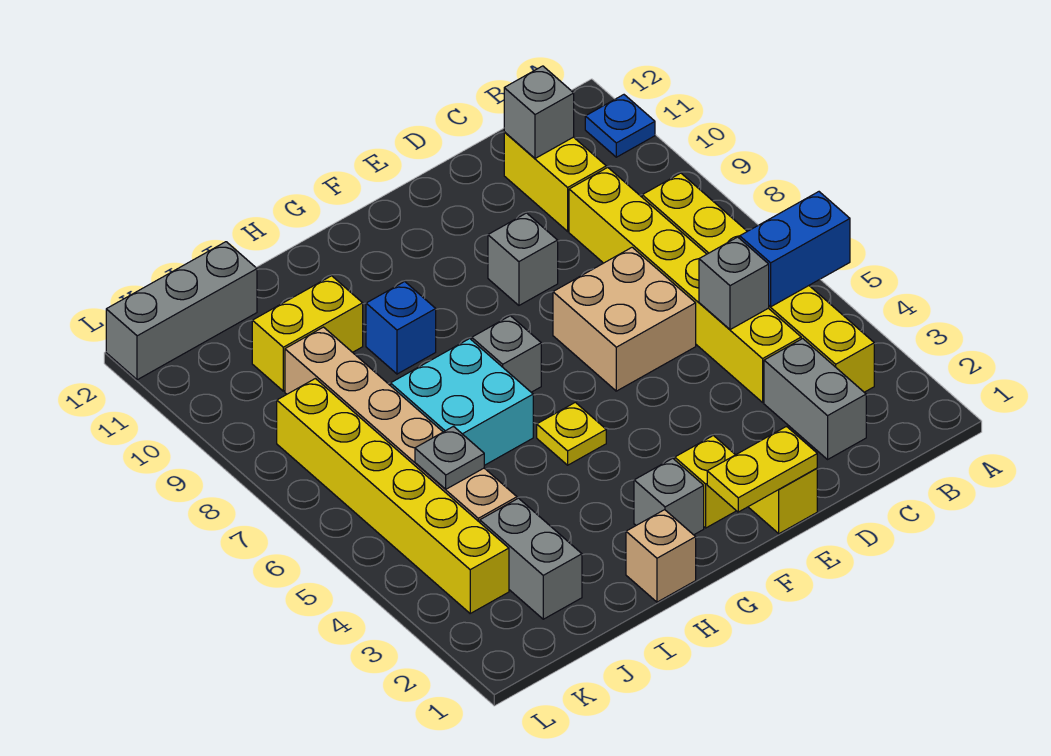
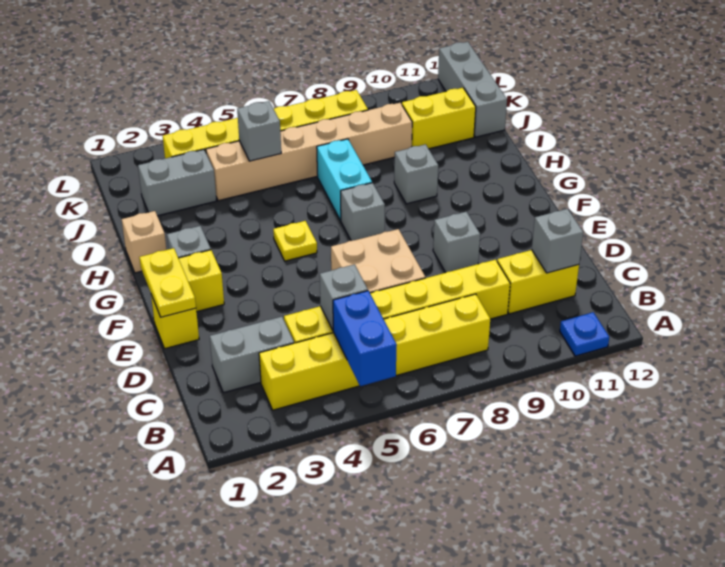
cyan brick H6:I7 level 1 -> cyan brick H7:I7 level 1
blue brick H9 level 1 -> grey brick H9 level 1
yellow brick I10:J10 level 1 -> yellow brick J10:J11 level 1
grey plate J5 level 2 -> grey brick J5 level 2

